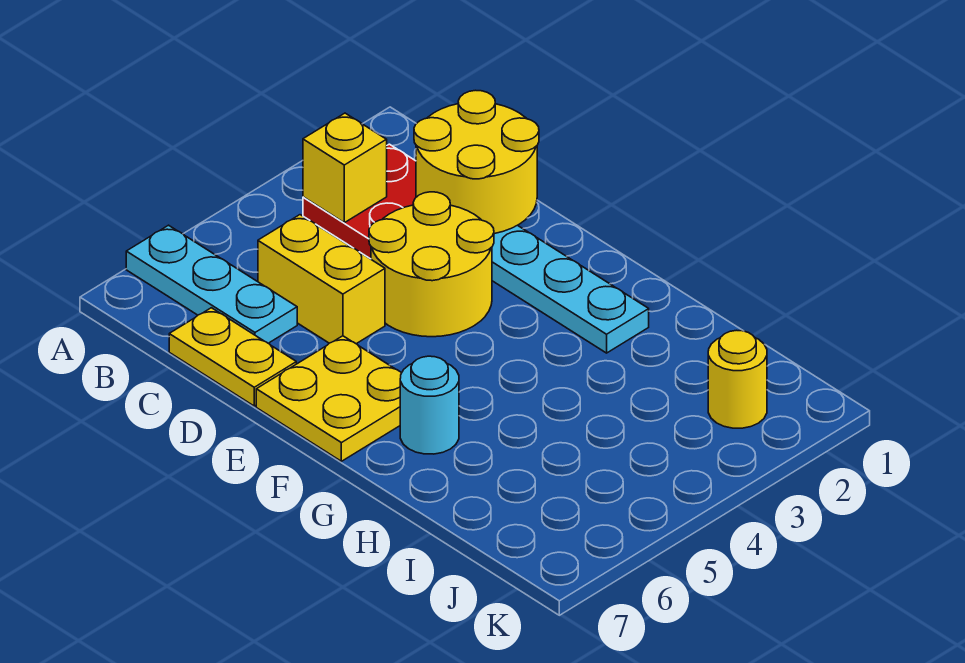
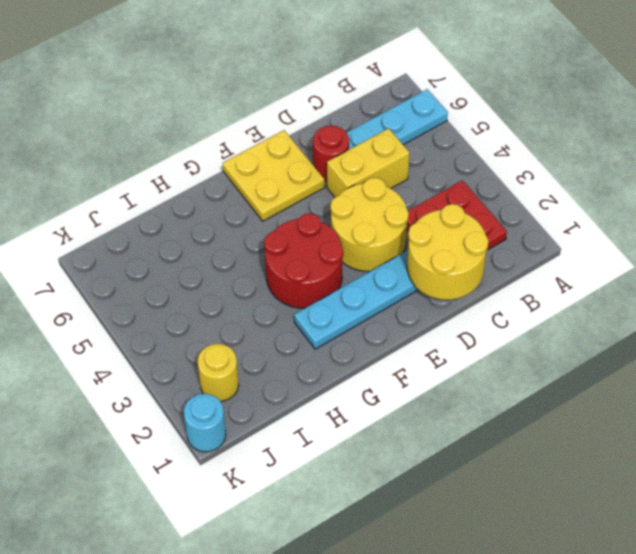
yellow brick B3 level 2 -> none
yellow plate C7:D7 level 1 -> none
none -> red round brick D6 level 1
none -> red round brick F3:G4 level 1
cyan round brick G6 level 1 -> cyan round brick K1 level 1

